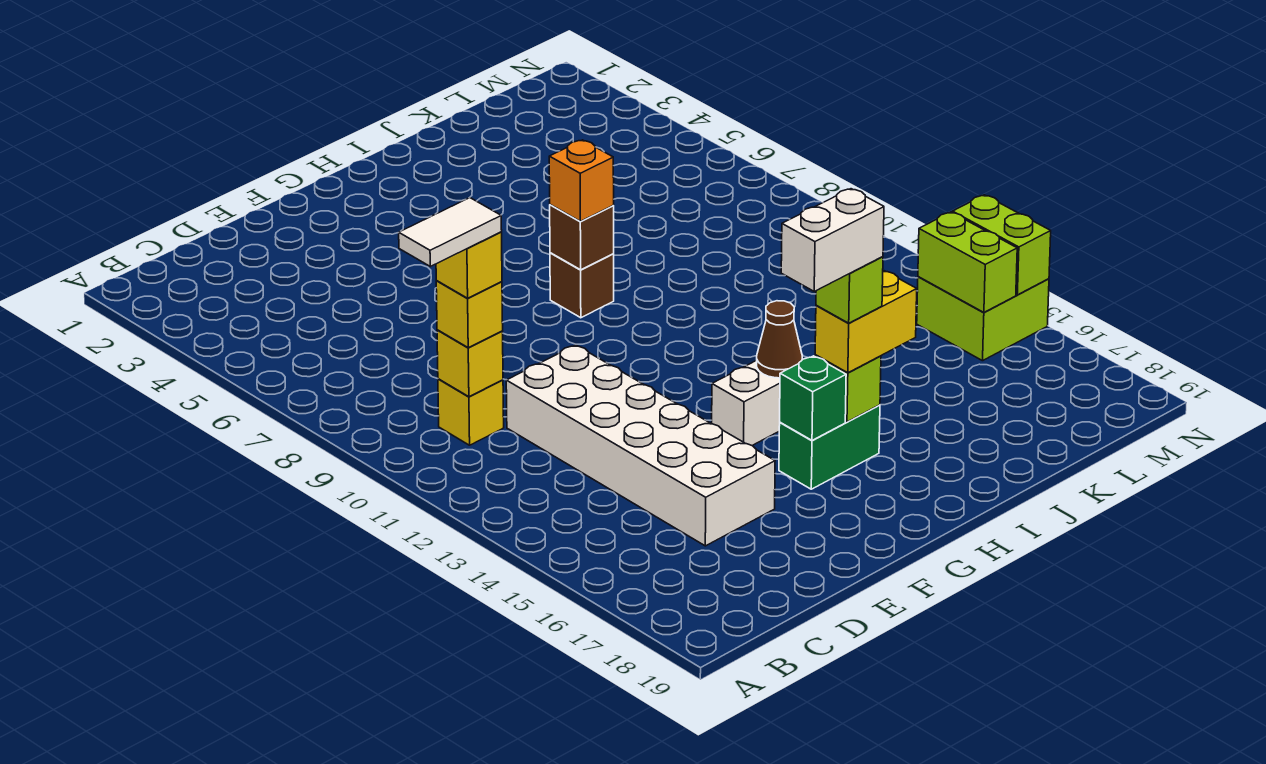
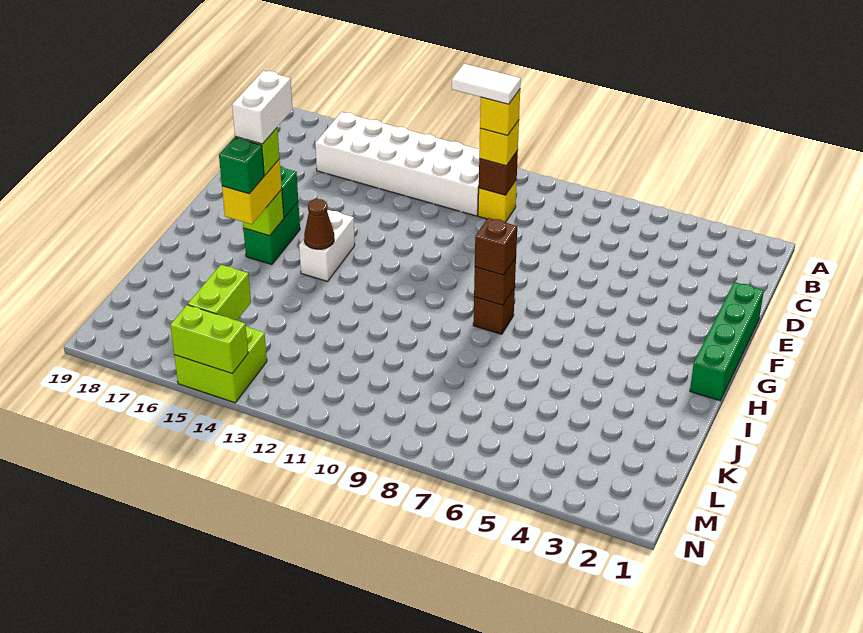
white tile B10:C10 level 5 -> white tile C10:C11 level 5
yellow brick C10 level 2 -> brown brick C10 level 2
white brick D11:E16 level 1 -> white brick B11:C16 level 1
none -> green brick E1:H1 level 1
orange brick H8 level 3 -> brown brick H8 level 3
none -> green brick I16 level 4
lime brick M14:M15 level 2 -> lime brick L15:M15 level 2

